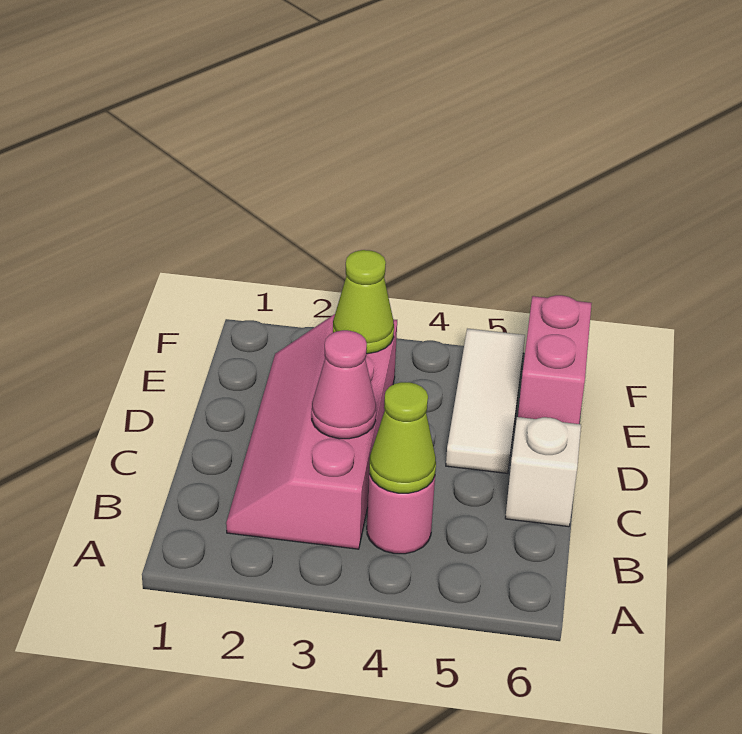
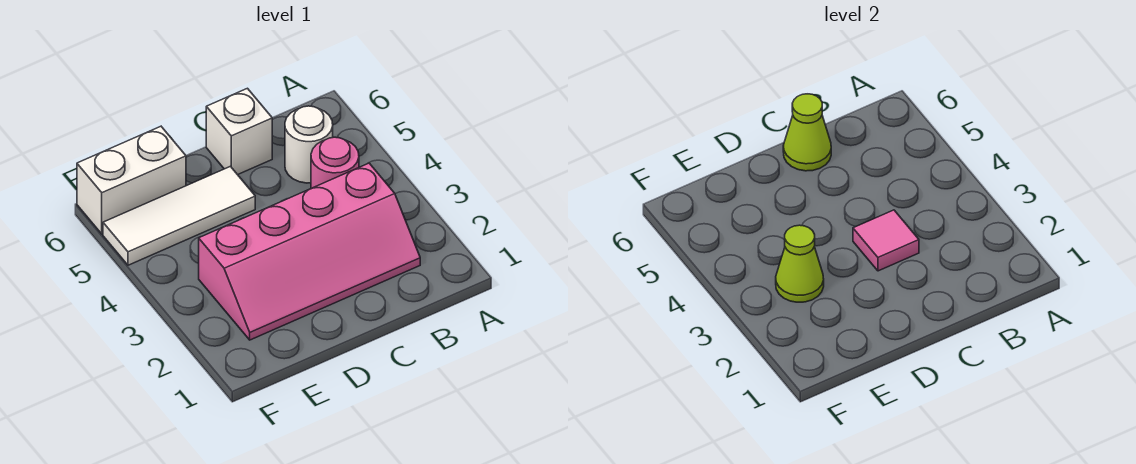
lime cone B4 level 2 -> lime cone C6 level 2
none -> white round brick B5 level 1
pink cone C3 level 2 -> pink tile C3 level 2
pink brick E6:F6 level 1 -> white brick E6:F6 level 1

